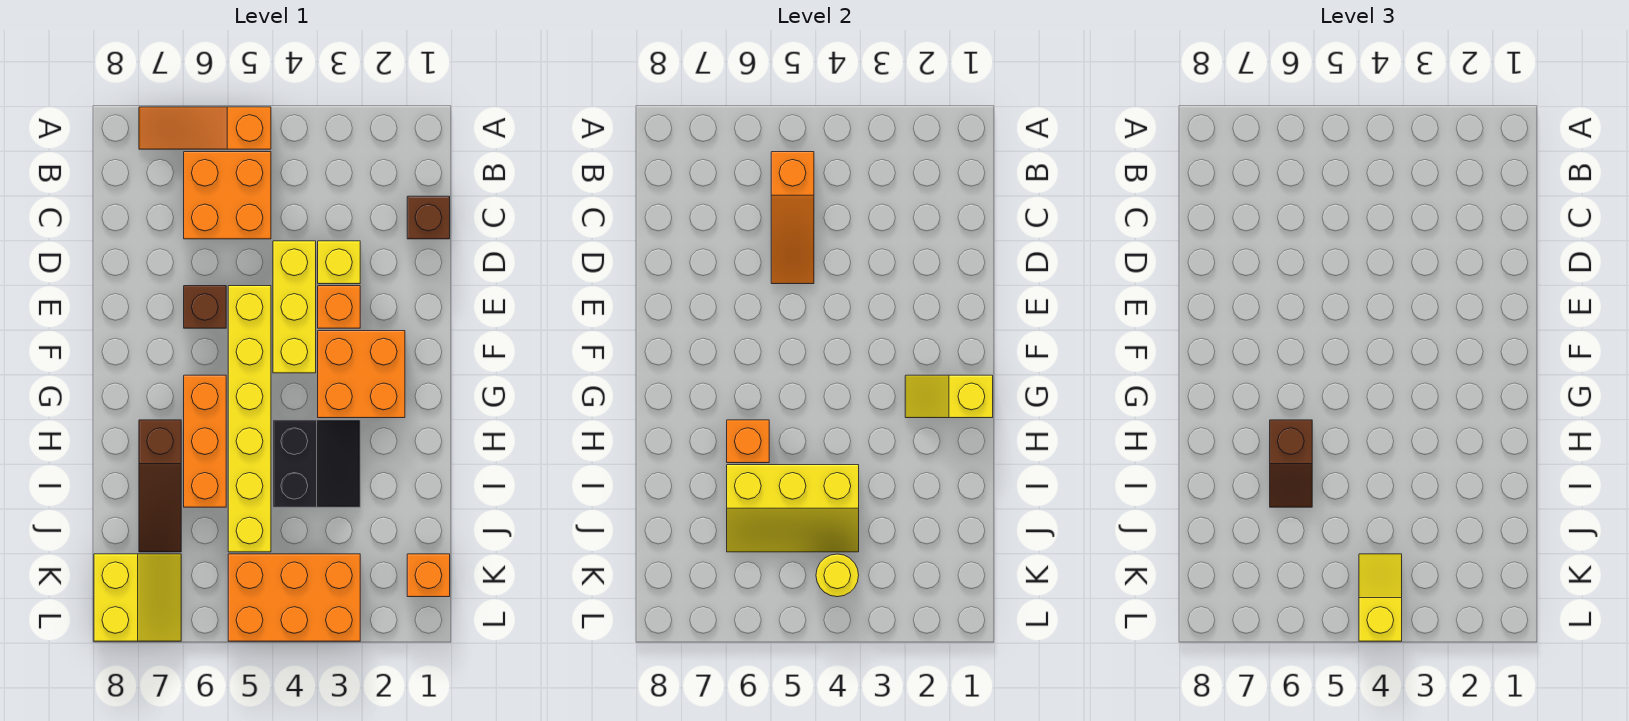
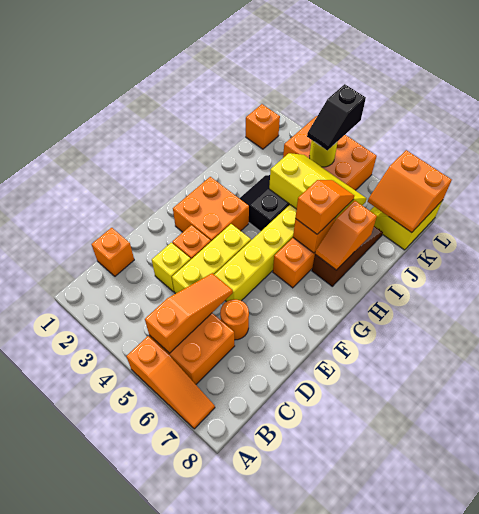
brown brick C1 level 1 -> orange brick C1 level 1
none -> orange round brick D6 level 1
brown brick E6 level 1 -> none
yellow slope G1:G2 level 2 top 1 -> none
brown slope H6:I6 level 3 top H -> orange slope H6:I6 level 3 top H
none -> orange slope H7:I7 level 2 top I
yellow slope K4:L4 level 3 top L -> black slope K4:L4 level 3 top L
none -> orange slope K7:L8 level 2 top L

